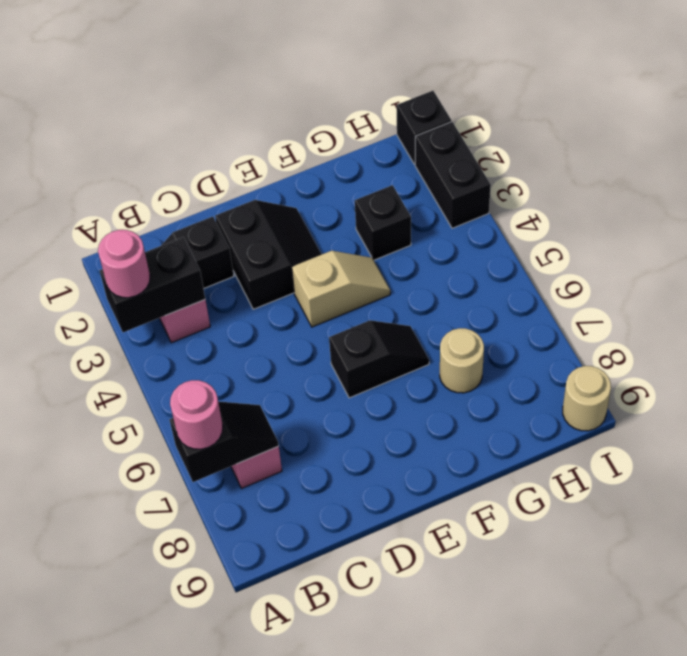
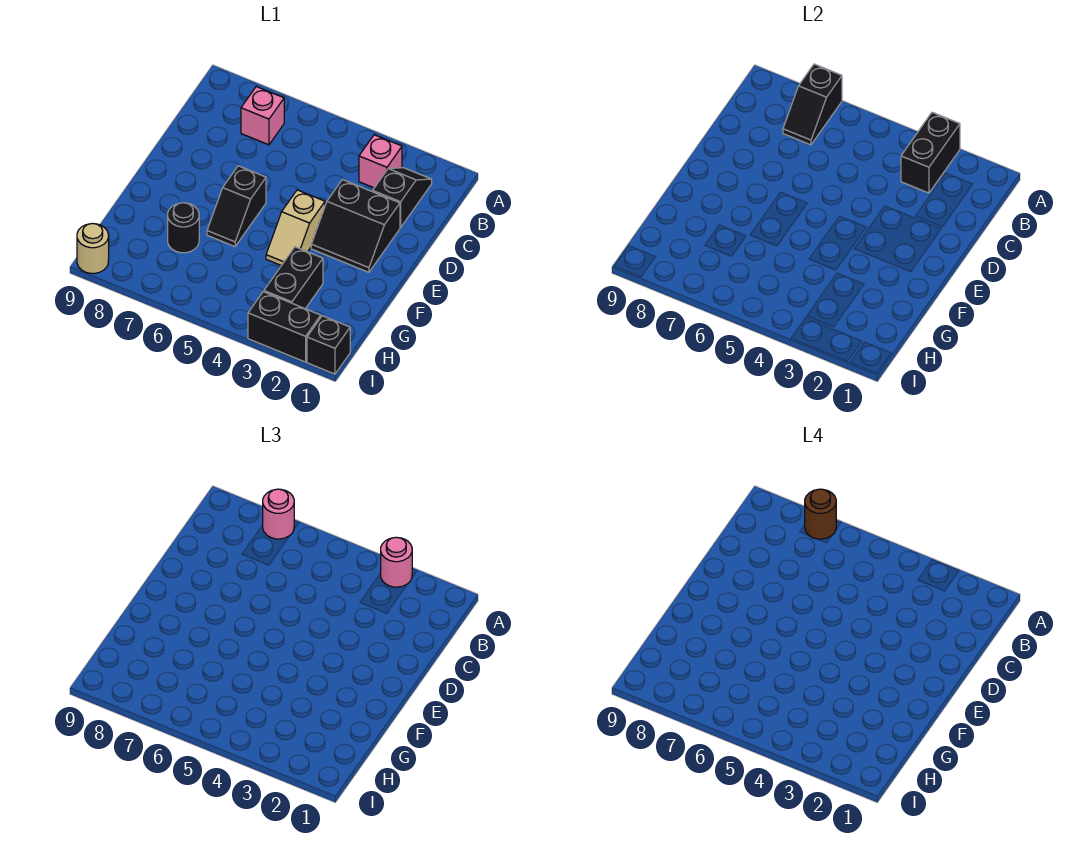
none -> brown round brick A7 level 4
black brick G3 level 1 -> black brick G3:H3 level 1
tan round brick G7 level 1 -> black round brick G7 level 1

